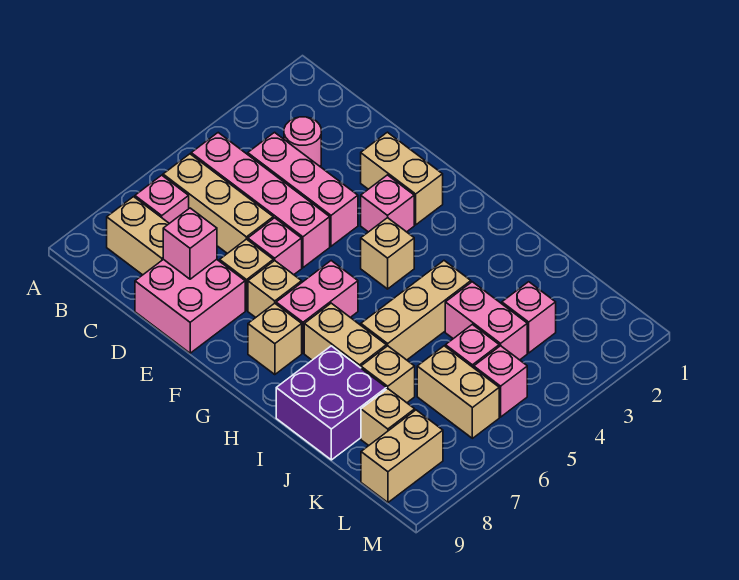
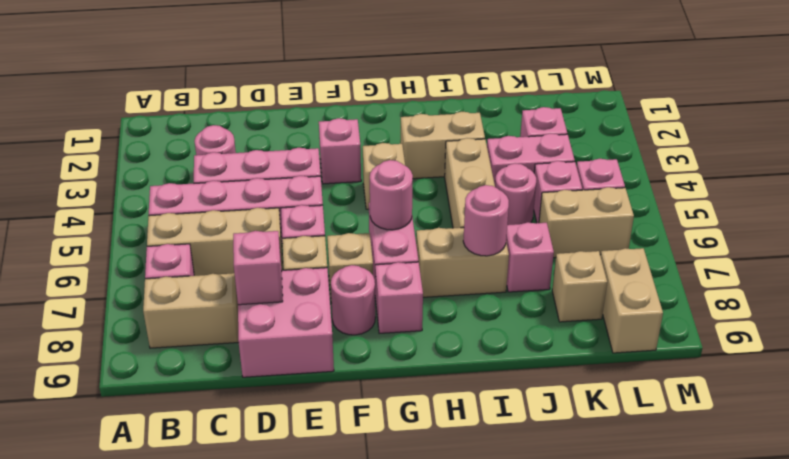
tan brick E2:F2 level 1 -> tan brick H3:I3 level 1
none -> pink round brick F8 level 1
none -> pink round brick G6 level 2
tan brick G8 level 1 -> pink brick G8 level 1
none -> pink round brick I7 level 2
purple brick I8:J9 level 1 -> none
none -> pink round brick J5 level 1
tan brick J7 level 1 -> pink brick J7 level 1

